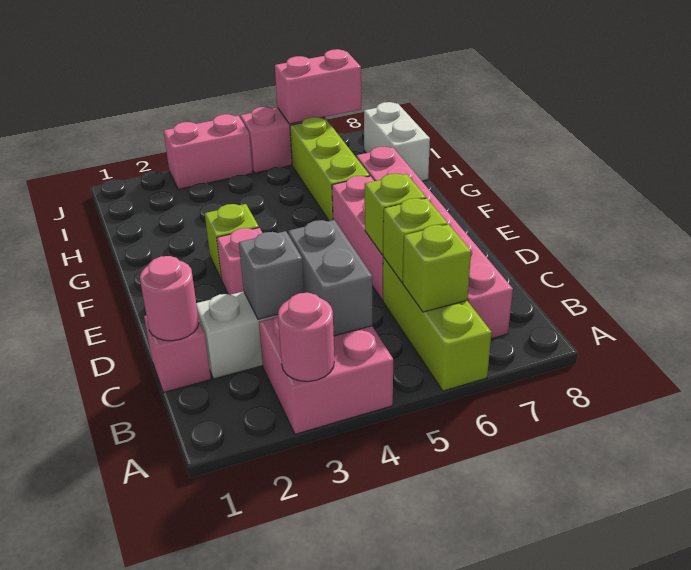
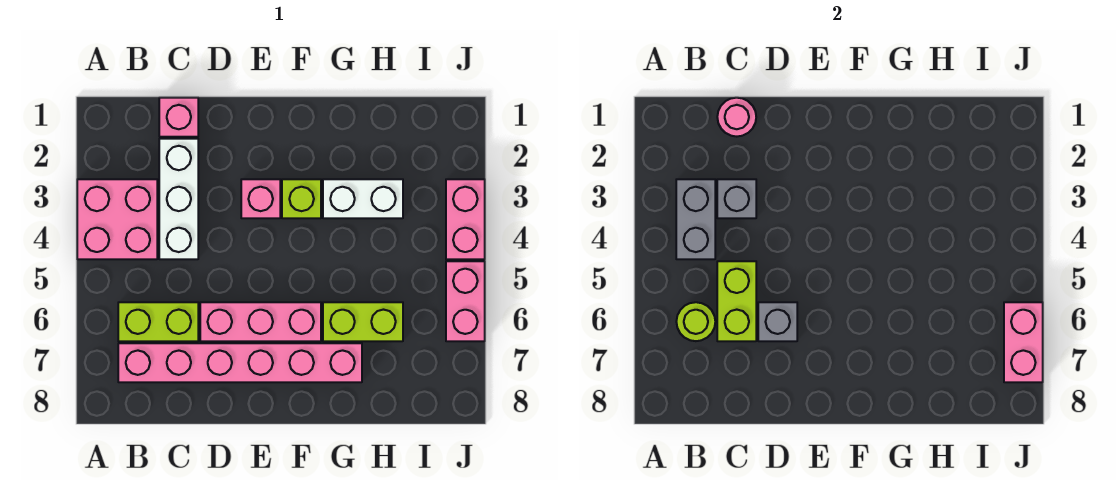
pink round brick A3 level 2 -> none
lime brick A6:C6 level 1 -> lime brick B6:C6 level 1
grey brick B4:C4 level 2 -> grey brick B3:B4 level 2
lime brick B6 level 2 -> lime round brick B6 level 2
lime brick C6 level 2 -> lime brick C5:C6 level 2
lime brick D6 level 2 -> grey brick D6 level 2
lime brick G6:I6 level 1 -> lime brick G6:H6 level 1
white brick H8:I8 level 1 -> white brick G3:H3 level 1

